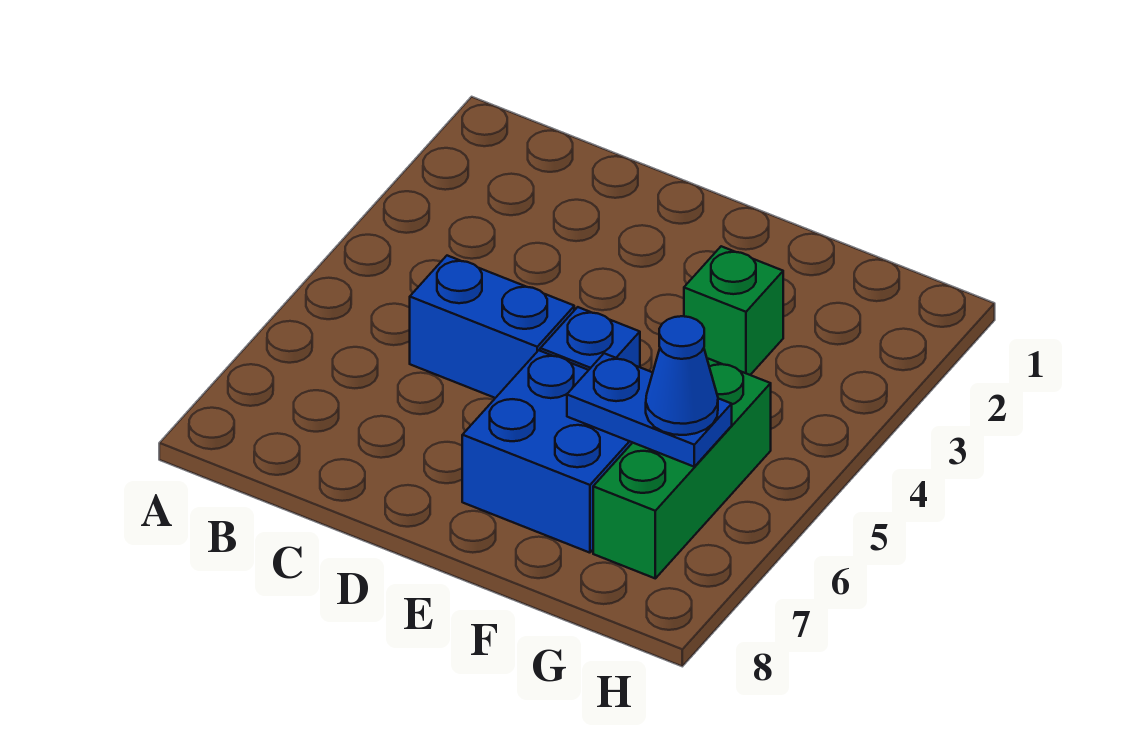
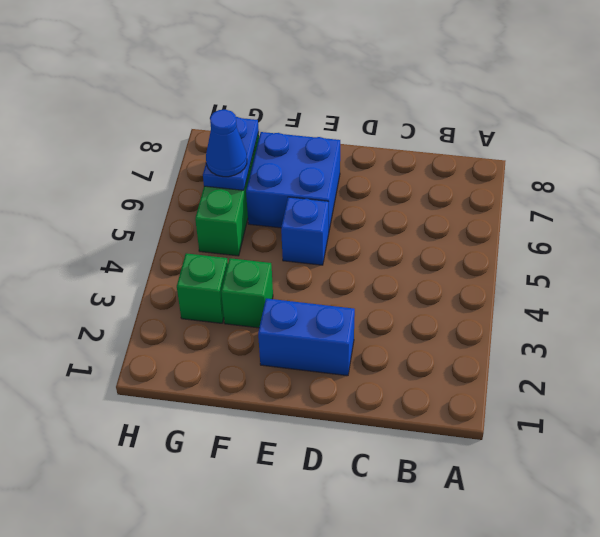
blue brick C5:D5 level 1 -> blue brick D2:E2 level 1
blue plate F6:G6 level 2 -> blue plate G6:G7 level 2
none -> green brick G3 level 1

